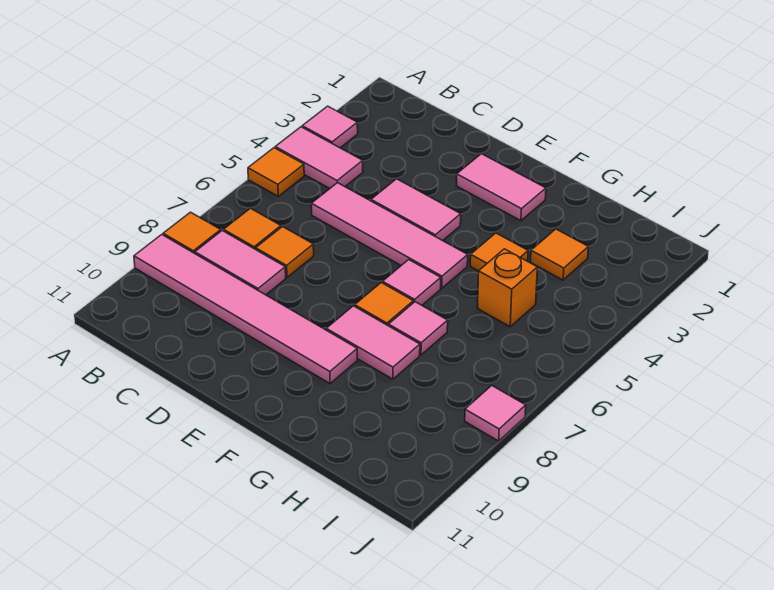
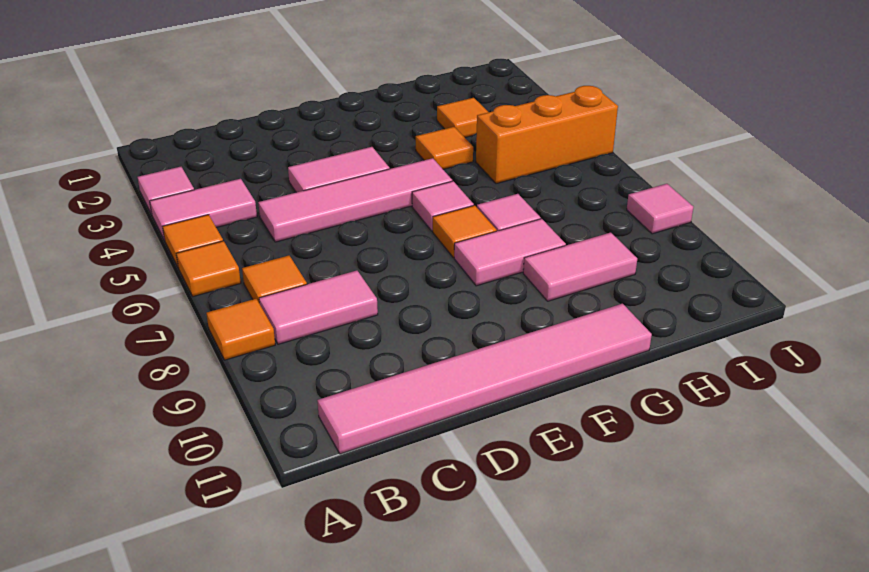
pink tile A9:F9 level 1 -> pink tile B11:G11 level 1
orange tile C7 level 1 -> orange tile A6 level 1
pink tile E2:F2 level 1 -> pink tile G9:H9 level 1
orange brick H5 level 1 -> orange brick H5:J5 level 1

